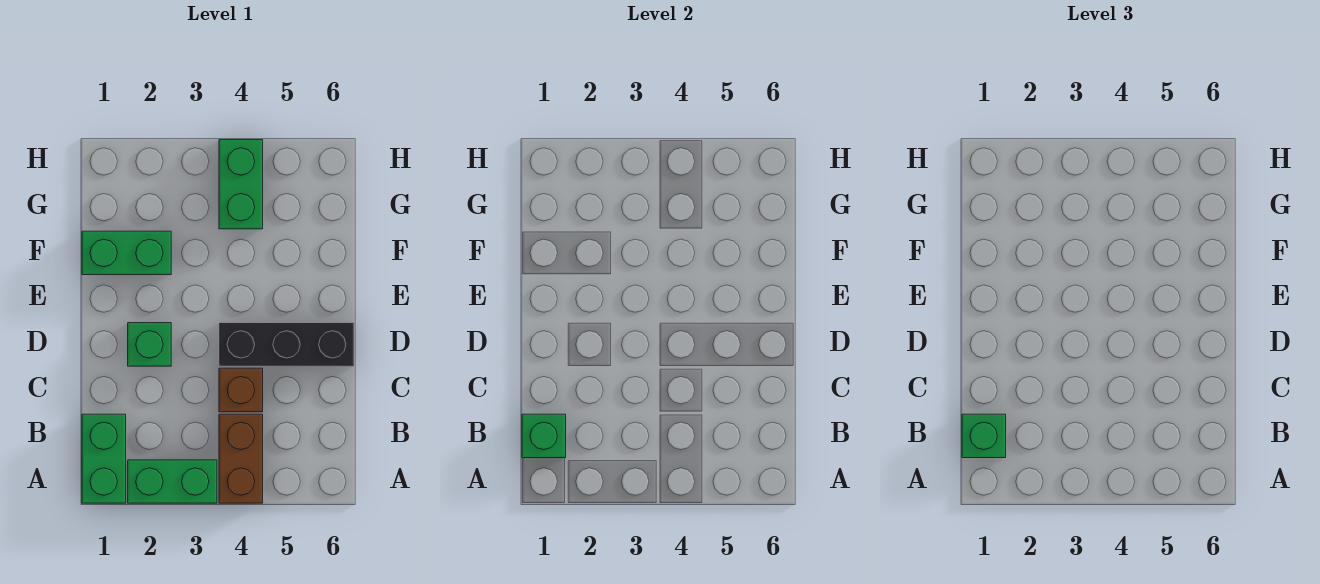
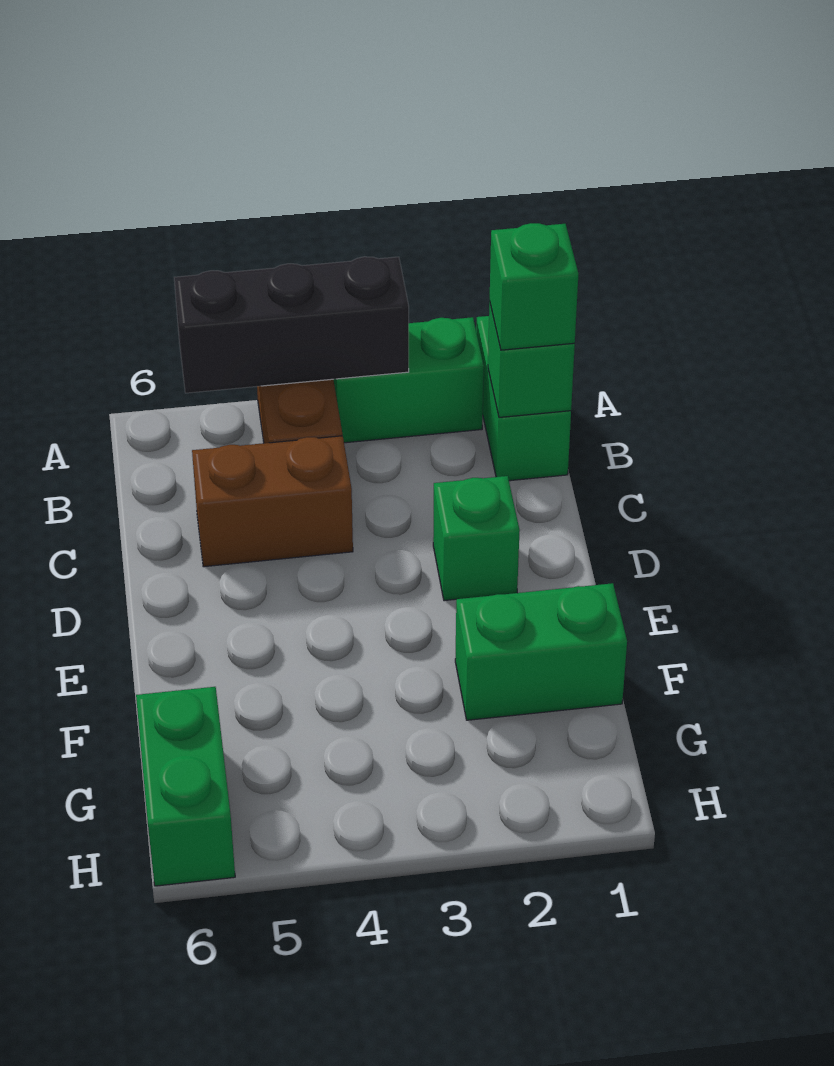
brown brick C4 level 1 -> brown brick C4:C5 level 1
black brick D4:D6 level 1 -> black brick A3:A5 level 2
green brick G4:H4 level 1 -> green brick G6:H6 level 1

